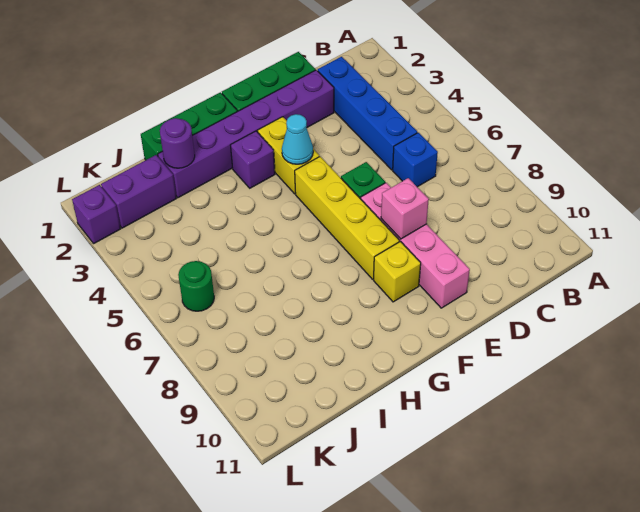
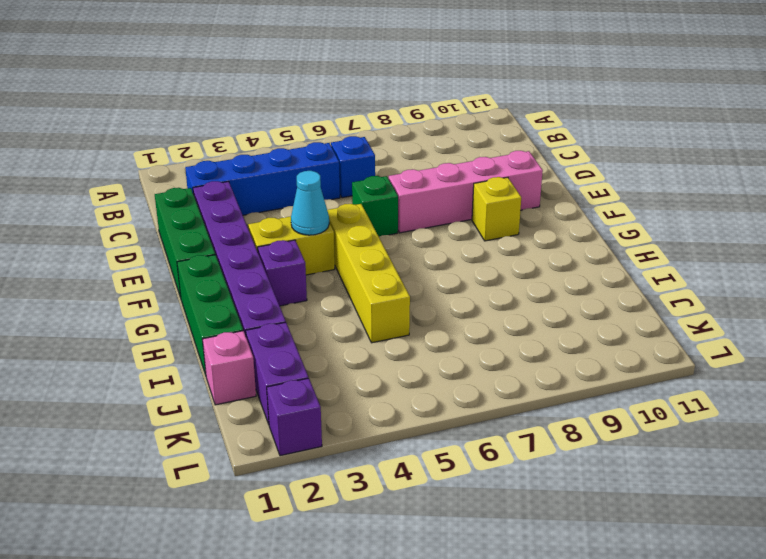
pink brick E8 level 2 -> pink brick J1 level 1
yellow brick F5:F8 level 1 -> yellow brick F5:I5 level 1
purple round brick I2 level 2 -> none
green round brick K6 level 1 -> none

